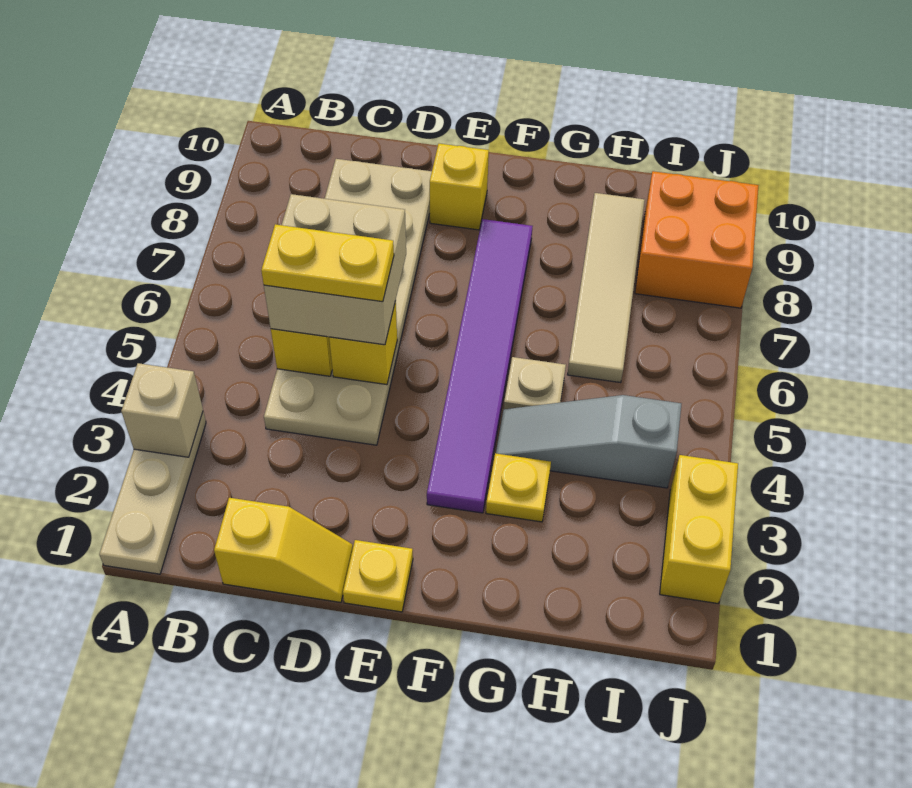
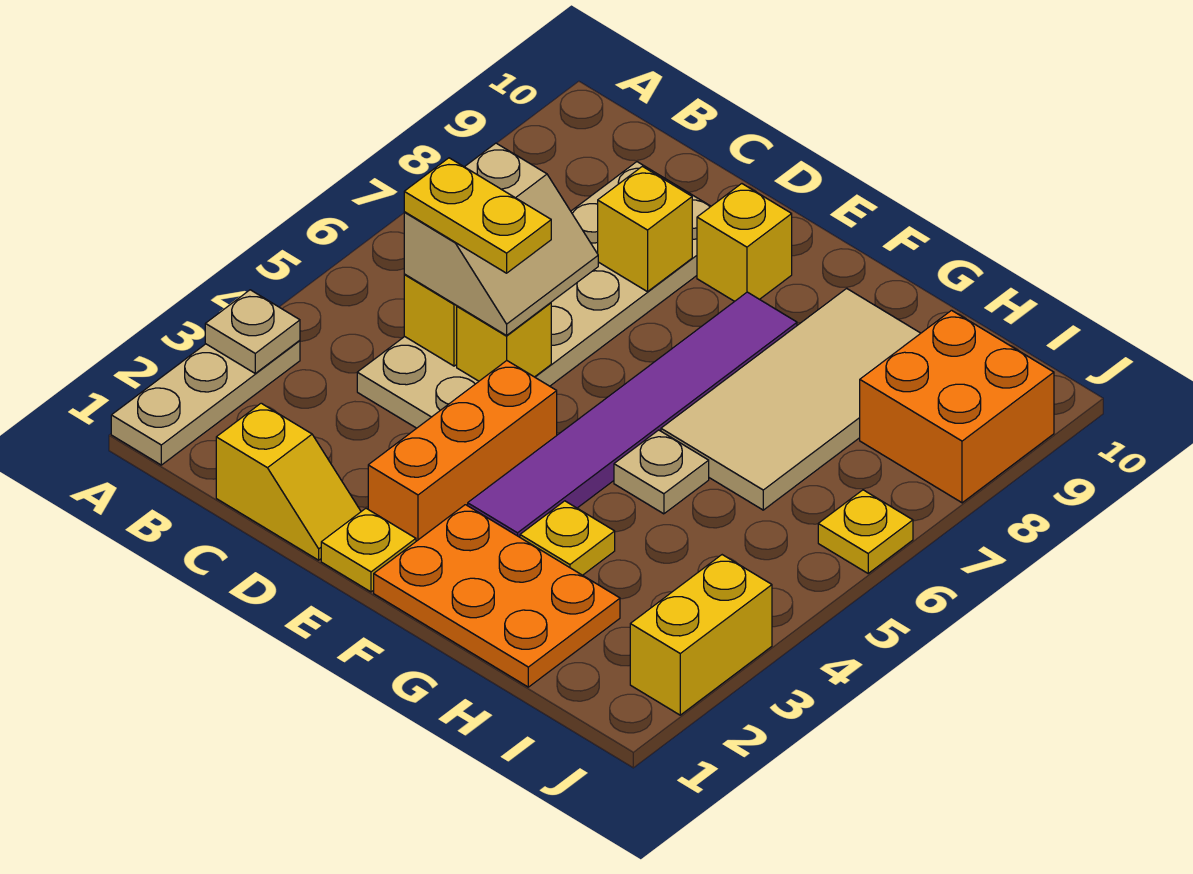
tan brick A3 level 2 -> tan plate A3 level 2
tan brick C5:D6 level 3 -> tan slope C5:D6 level 3 top C
none -> yellow brick D8 level 2
none -> orange brick E2:E4 level 1
none -> orange plate F1:H2 level 1
grey slope G4:I4 level 1 top I -> none
tan tile H6:H9 level 1 -> tan tile G6:H9 level 1
none -> yellow plate J6 level 1

